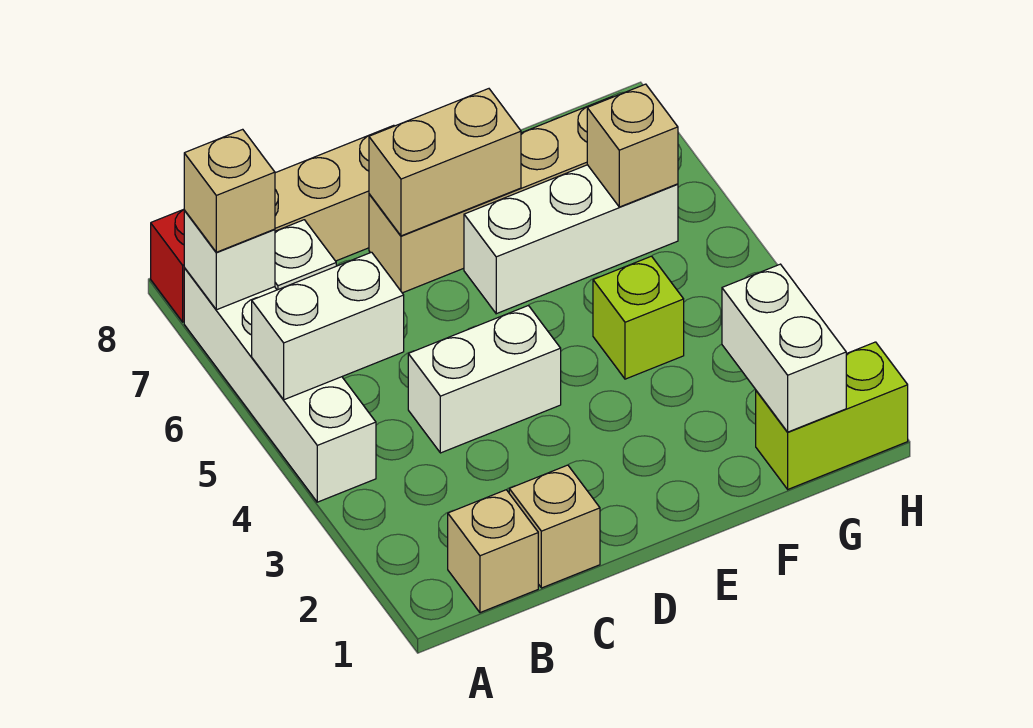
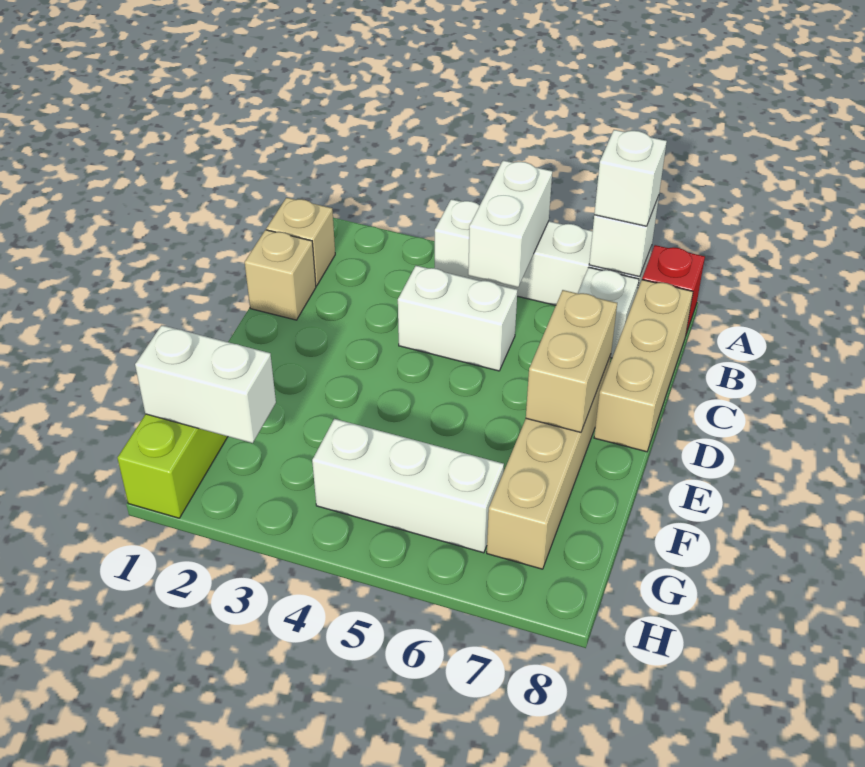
tan brick A7 level 3 -> white brick A7 level 3
white brick C4:D4 level 1 -> white brick C4:C5 level 1
white brick E6:G6 level 1 -> white brick G4:G6 level 1
lime brick F4 level 1 -> none
tan brick G6 level 2 -> none

